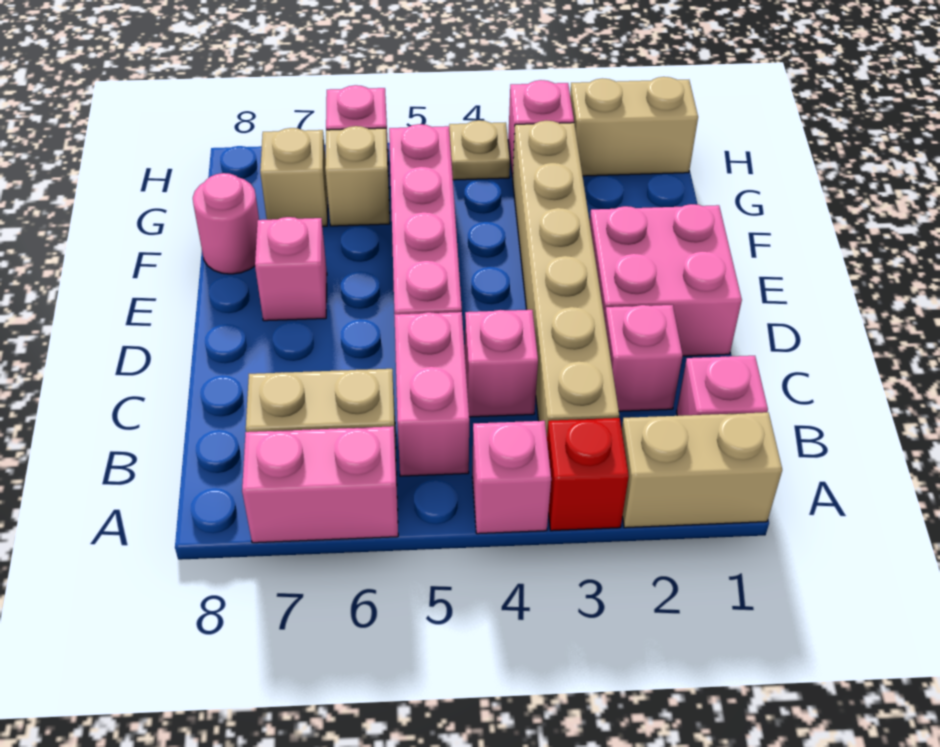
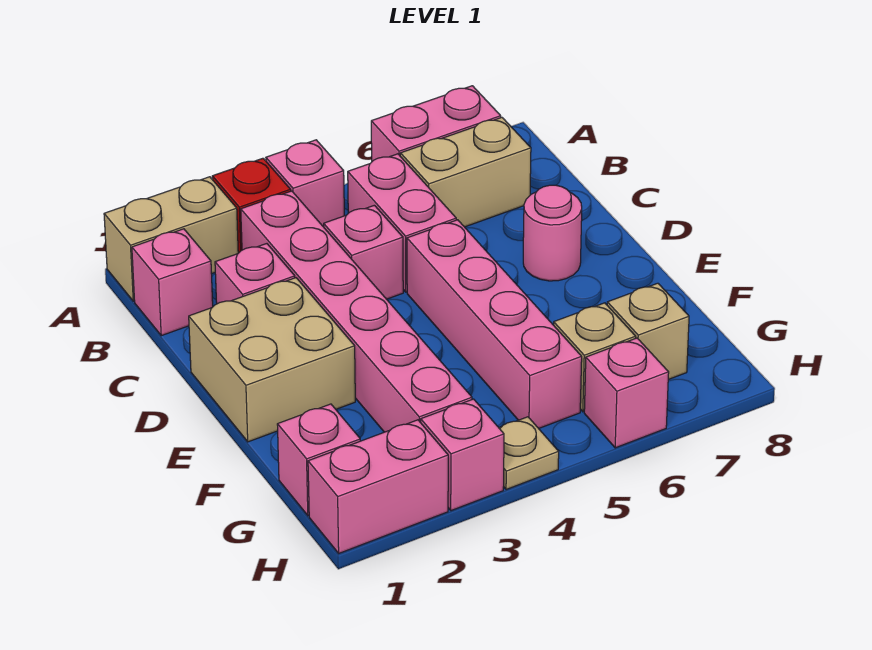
tan brick B3:G3 level 1 -> pink brick B3:G3 level 1
pink brick D1:E2 level 1 -> tan brick D1:E2 level 1
pink brick E7 level 1 -> pink brick G1 level 1
pink round brick F8 level 1 -> pink round brick D7 level 1
tan brick H1:H2 level 1 -> pink brick H1:H2 level 1

